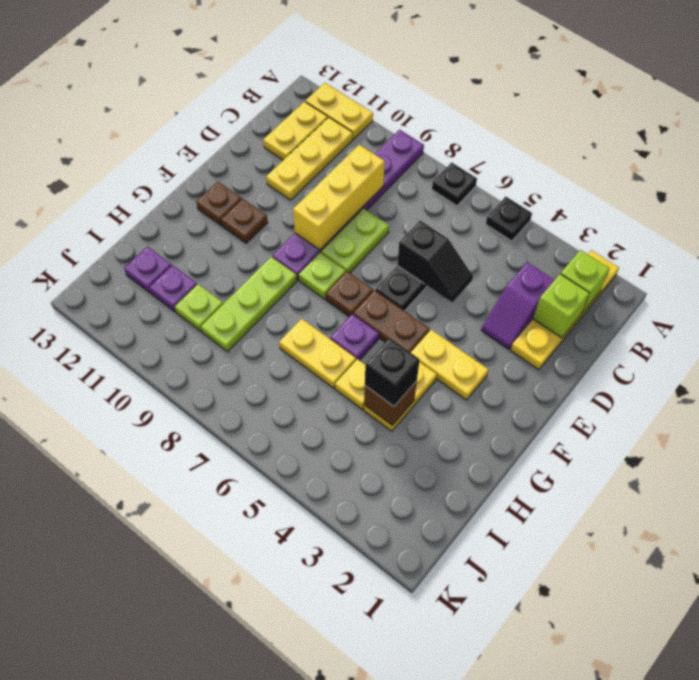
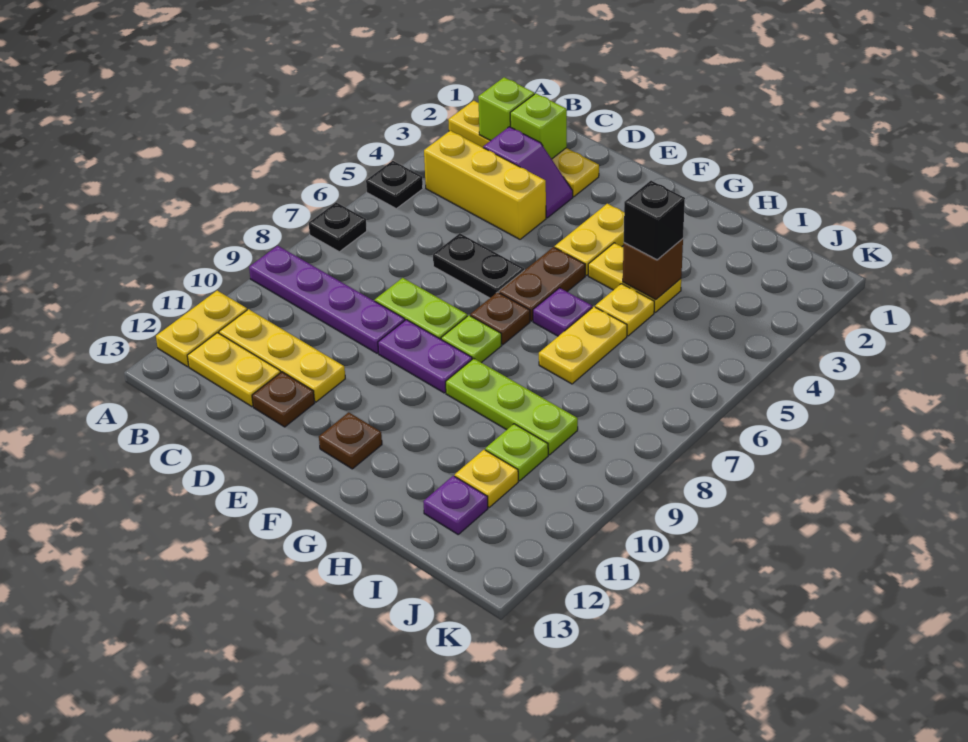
yellow brick C9:E9 level 2 -> yellow brick B4:D4 level 1
black slope D5:D6 level 2 top 6 -> none
brown plate F11 level 1 -> brown plate D12 level 1
purple plate I11 level 1 -> yellow plate I11 level 1

